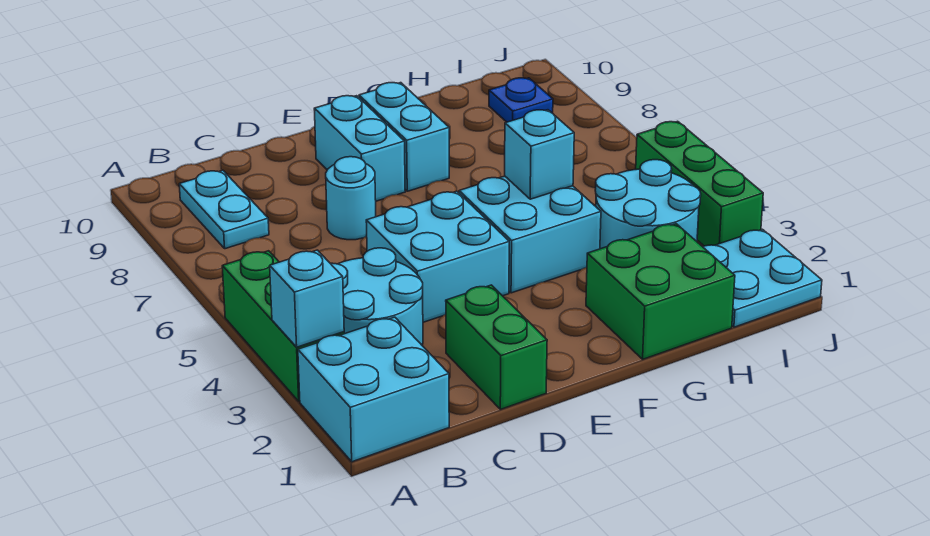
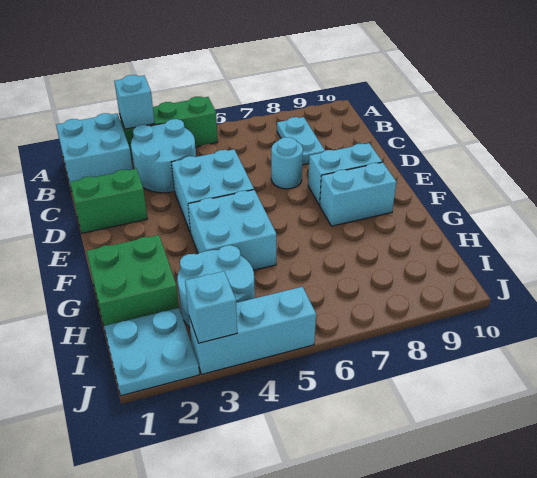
cyan plate B8:B9 level 1 -> cyan plate B8:C8 level 1
cyan brick G5 level 2 -> cyan brick J3 level 2
blue plate I9 level 1 -> none
green brick J3:J5 level 1 -> cyan brick J3:J5 level 1

